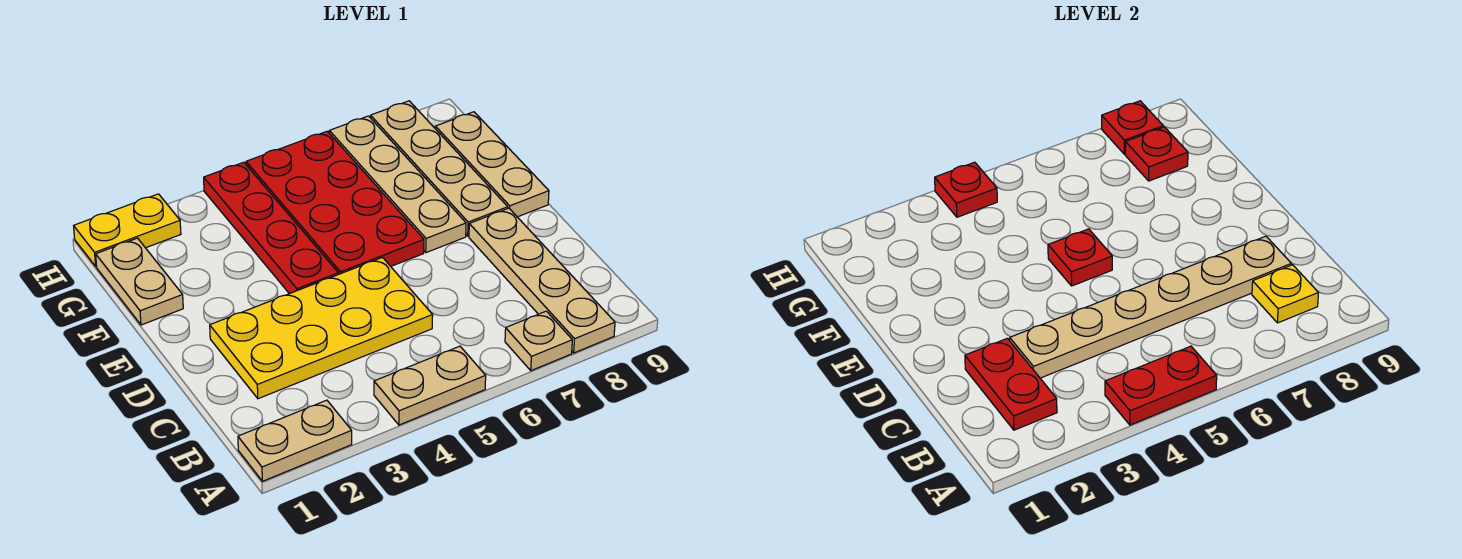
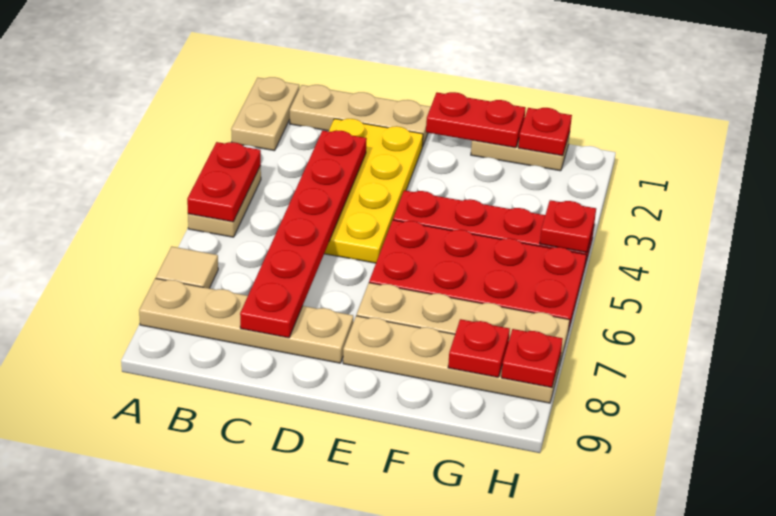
tan plate A7 level 1 -> tan tile A7 level 1
red plate B2:C2 level 2 -> red plate E1:F1 level 2
yellow plate B8 level 2 -> none
tan plate C3:C8 level 2 -> red plate C3:C8 level 2
red plate E5 level 2 -> red plate G1 level 2
tan plate E9:G9 level 1 -> tan plate B1:D1 level 1
yellow plate H1:H2 level 1 -> none

